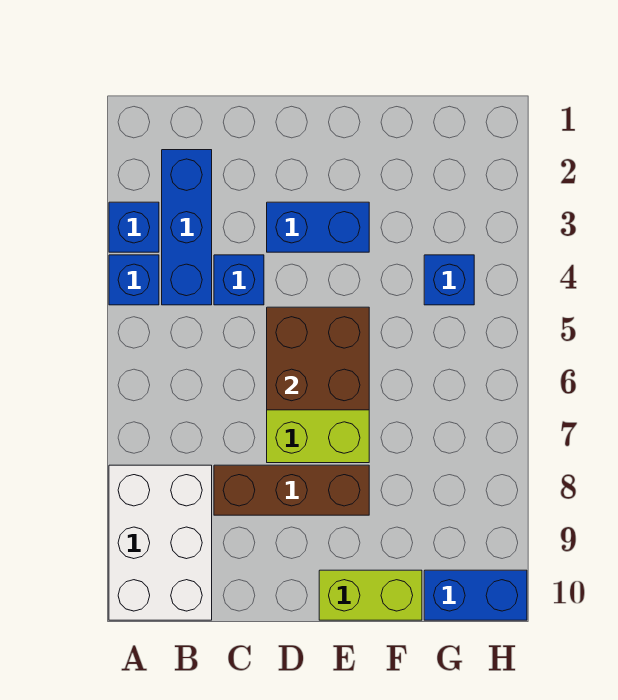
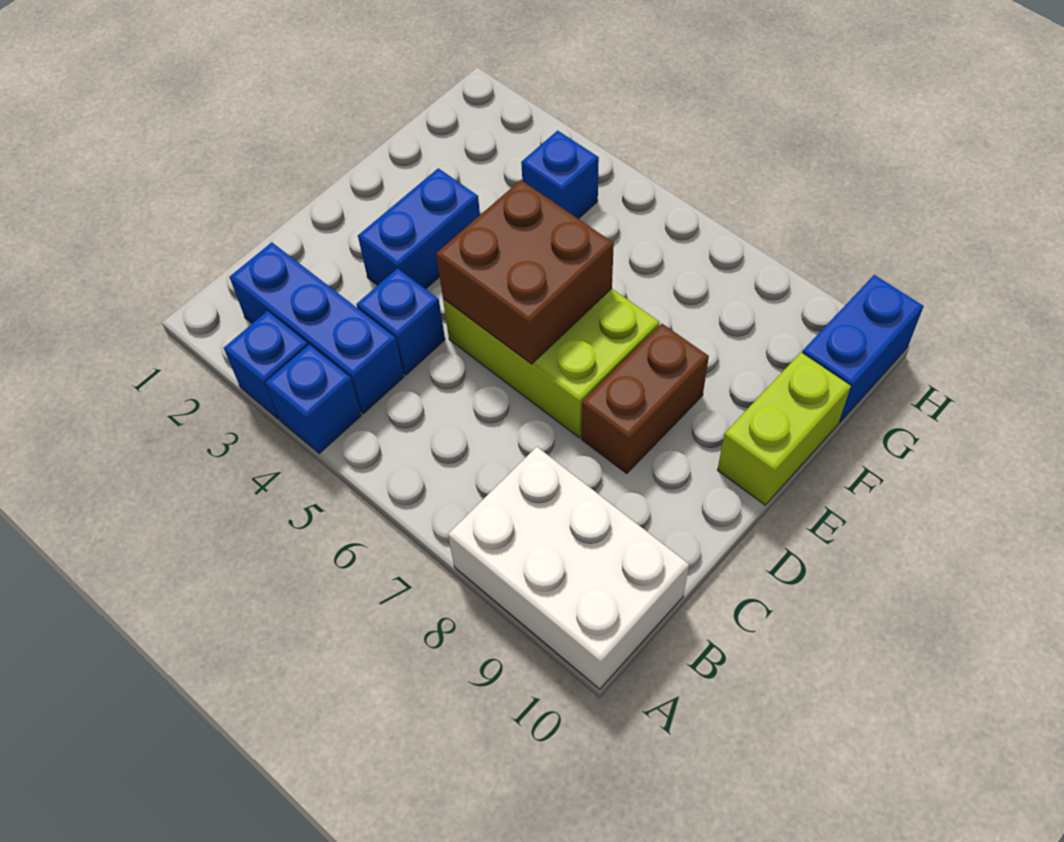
brown brick C8:E8 level 1 -> brown brick D8:E8 level 1

